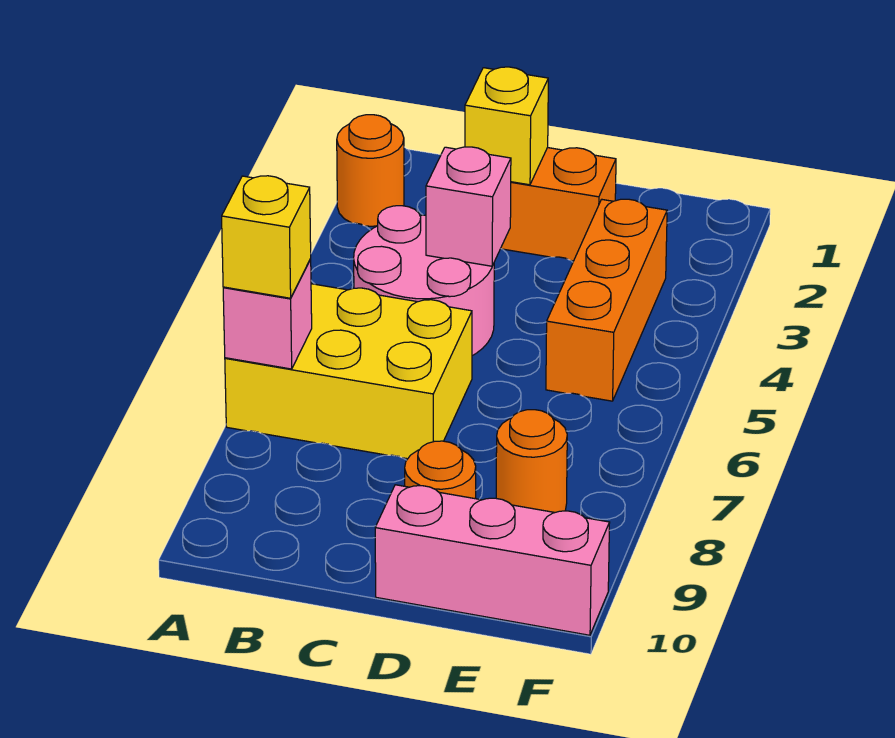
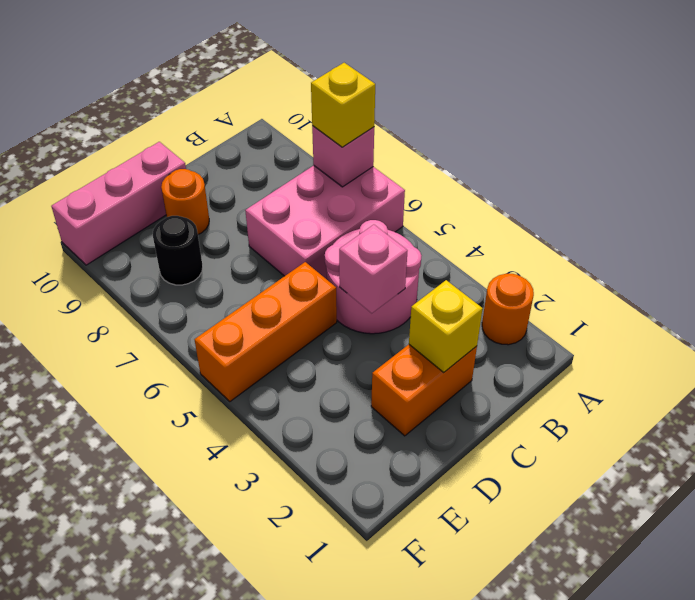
yellow brick A6:C7 level 1 -> pink brick A6:C7 level 1
orange brick E3:E5 level 1 -> orange brick D5:F5 level 1
orange round brick E8 level 1 -> black round brick E8 level 1

